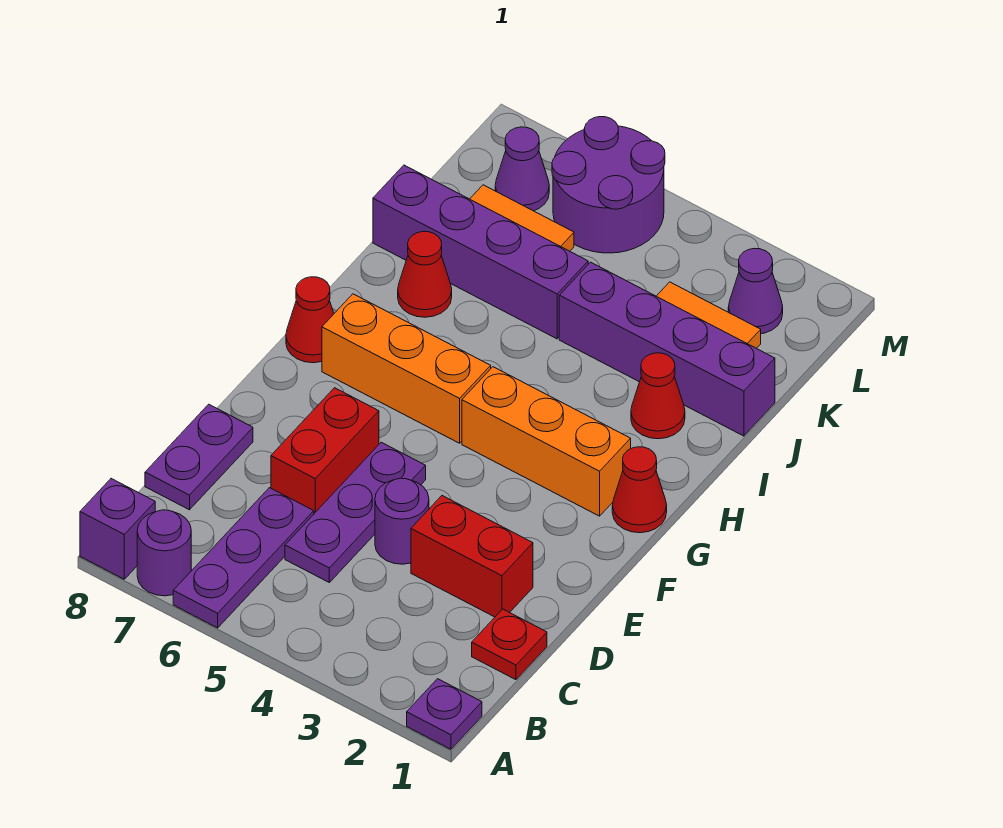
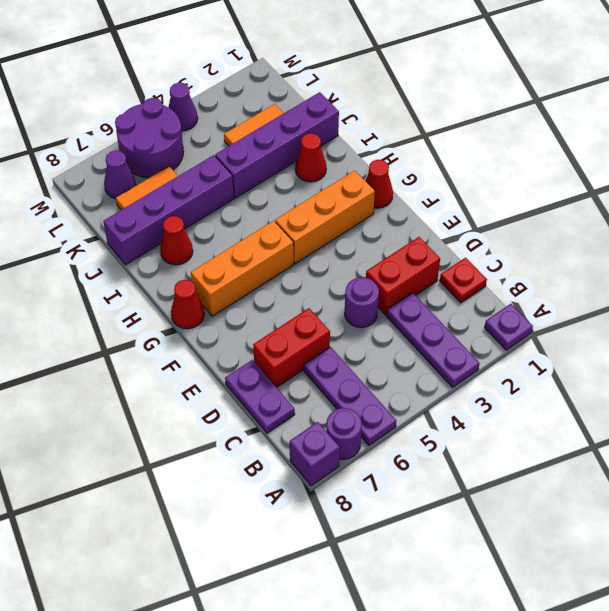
purple plate C5:E5 level 1 -> purple plate A3:C3 level 1
red brick D6:E6 level 1 -> red brick D6:D7 level 1
purple cone L2 level 1 -> purple cone M4 level 1

